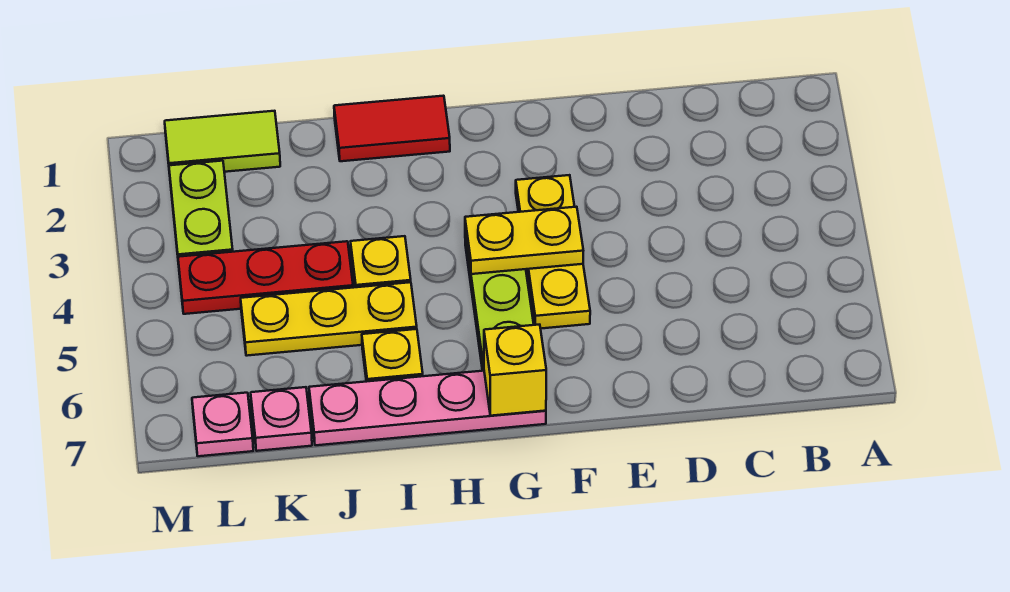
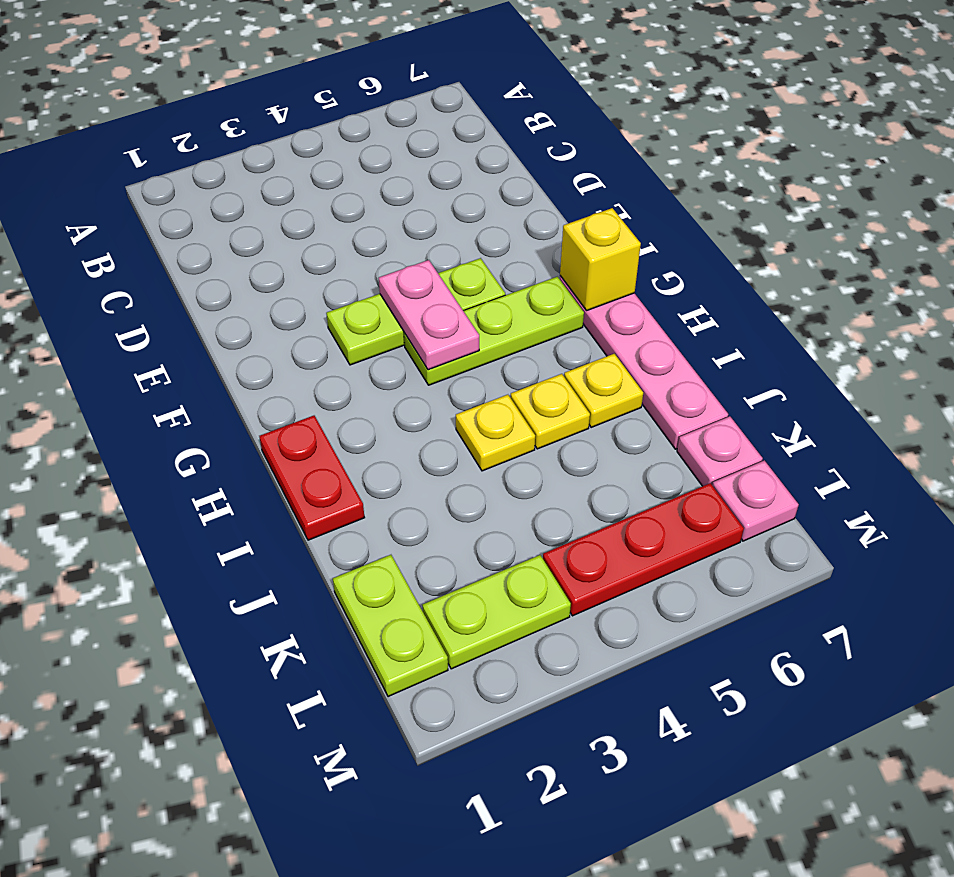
yellow plate F3:F5 level 1 -> lime plate F3:F5 level 1
yellow plate F4:G4 level 2 -> pink plate F4:G4 level 2
red tile H1:I1 level 1 -> red plate H1:I1 level 1
yellow plate I5:K5 level 1 -> yellow plate I5 level 1
red plate J4:L4 level 1 -> red plate L4:L6 level 1
lime tile K1:L1 level 1 -> lime plate K1:L1 level 1

